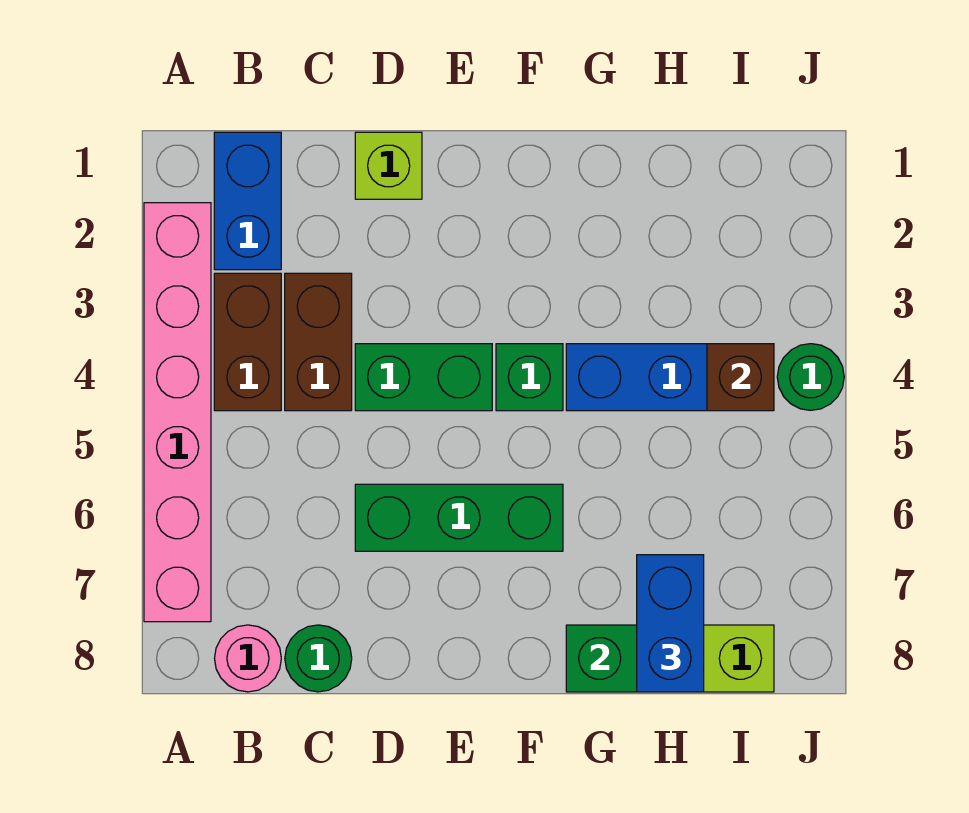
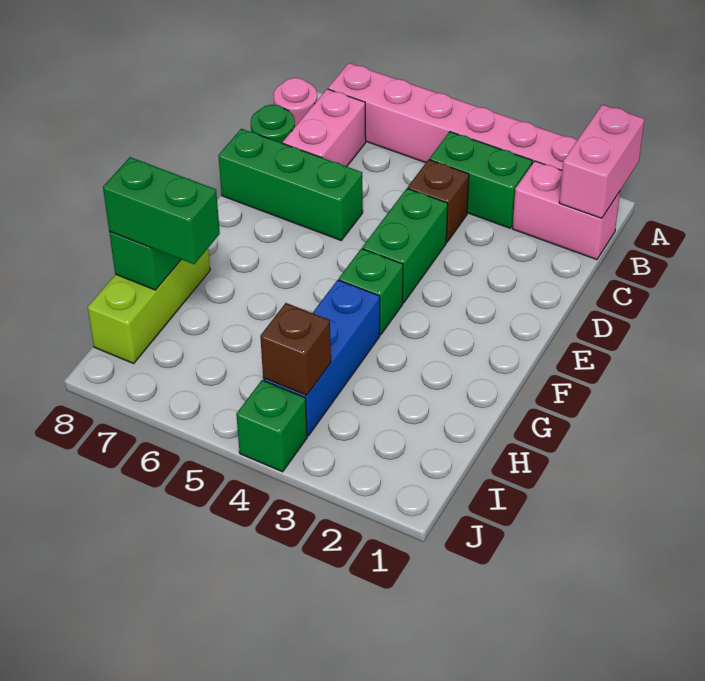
none -> pink brick A1:B1 level 2
blue brick B1:B2 level 1 -> pink brick B1:B2 level 1
brown brick B3:B4 level 1 -> green brick B3:B4 level 1
none -> pink brick B7:C7 level 1
brown brick C3:C4 level 1 -> brown brick C4 level 1
lime brick D1 level 1 -> none
green brick D6:F6 level 1 -> green brick D6:D8 level 1
blue brick H7:H8 level 3 -> green brick H7:H8 level 3
green round brick J4 level 1 -> green brick J4 level 1

